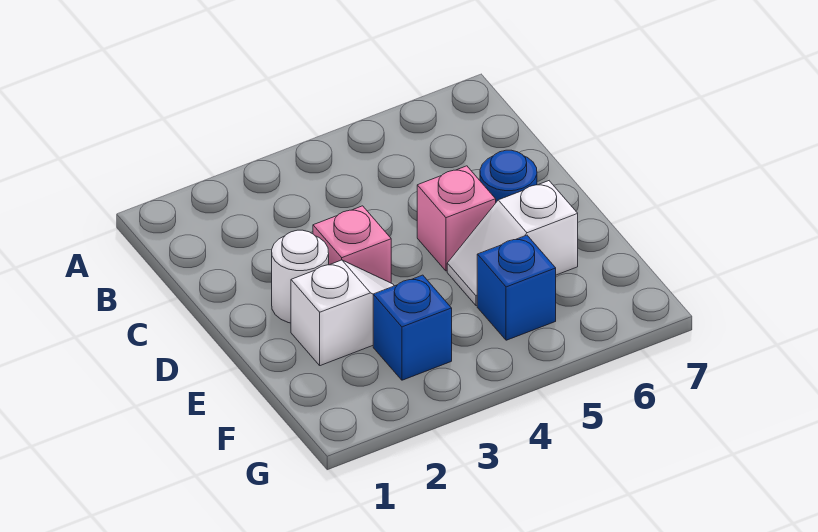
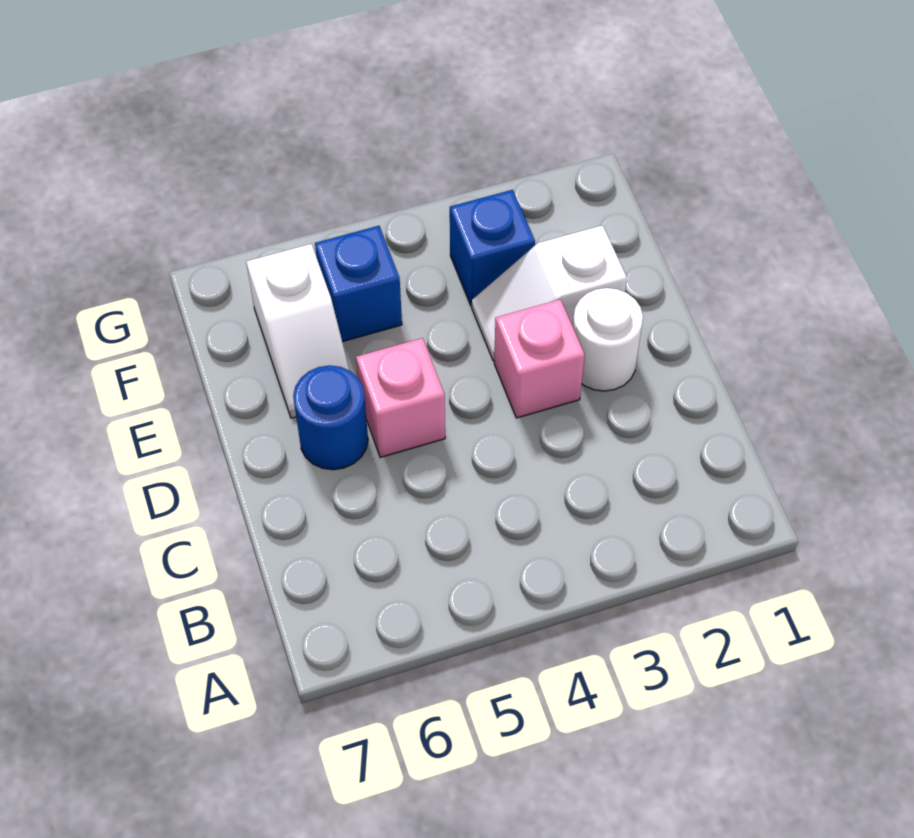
white slope E5:E6 level 1 top 6 -> white slope E6:F6 level 1 top F

